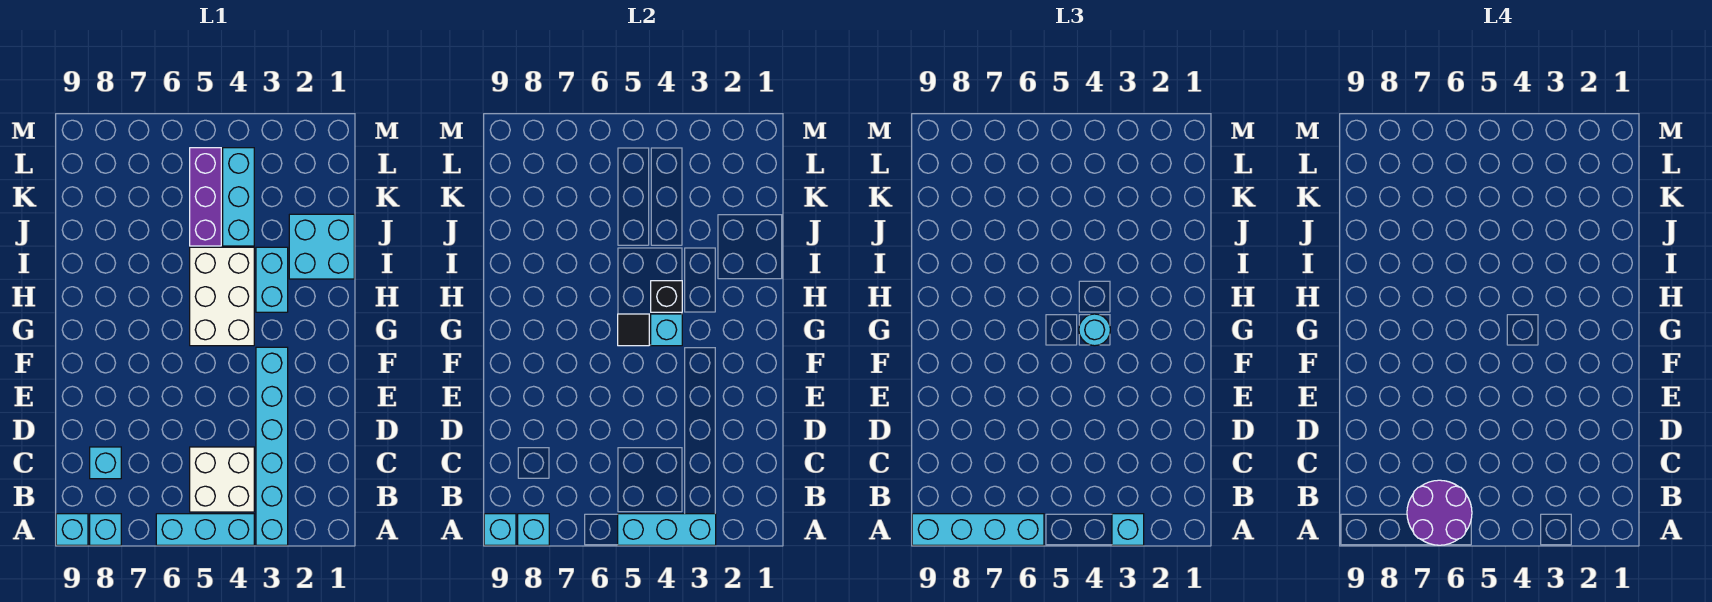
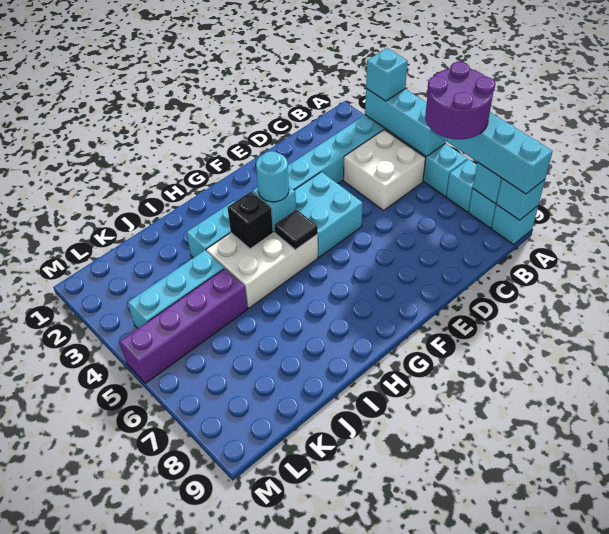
cyan brick C8 level 1 -> cyan brick A7 level 1
cyan brick I1:J2 level 1 -> cyan brick E4:F5 level 1
purple brick J5:L5 level 1 -> purple brick J5:M5 level 1

